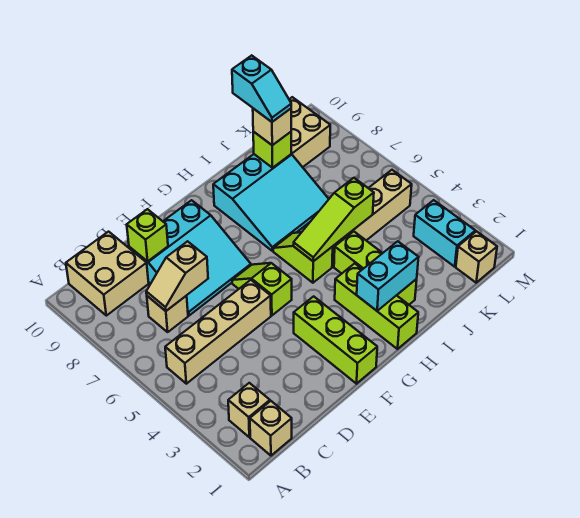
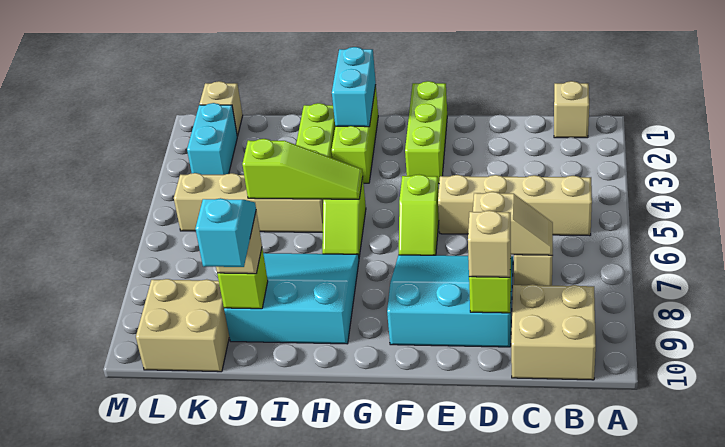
tan brick B2 level 1 -> tan brick D9 level 3
cyan brick H2:I2 level 2 -> cyan brick H1:H2 level 2

